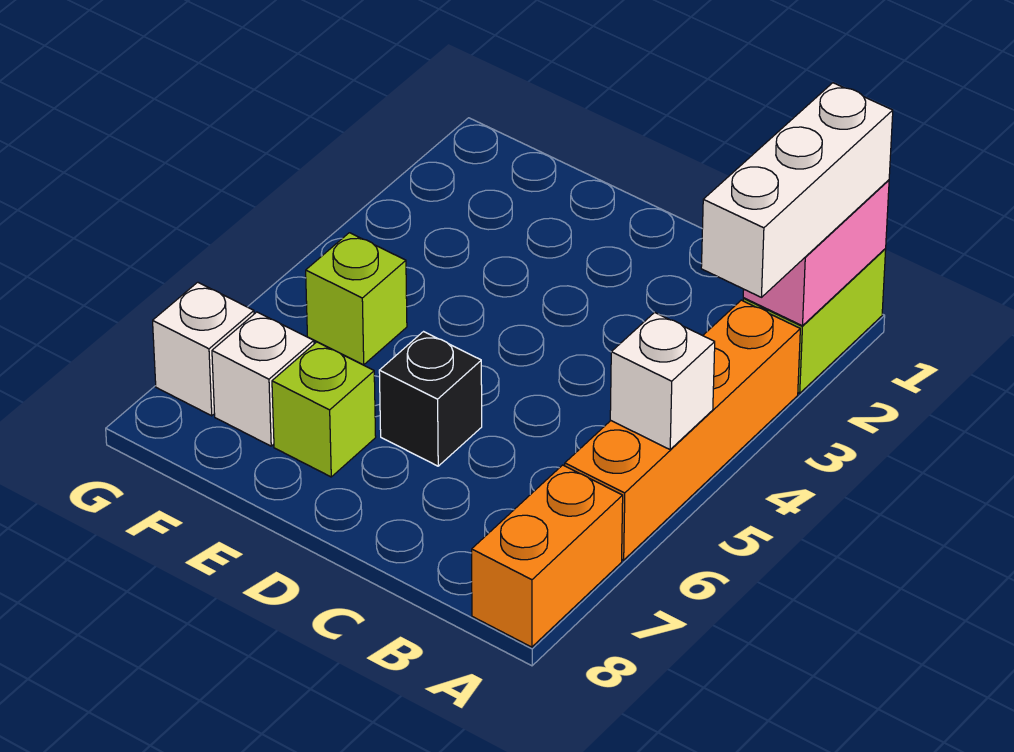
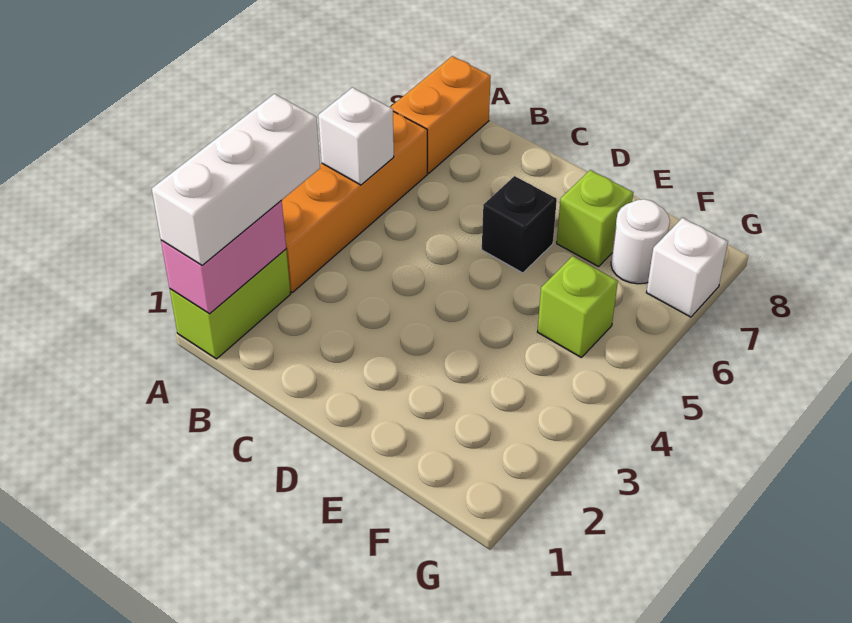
white brick F7 level 1 -> white round brick F7 level 1

